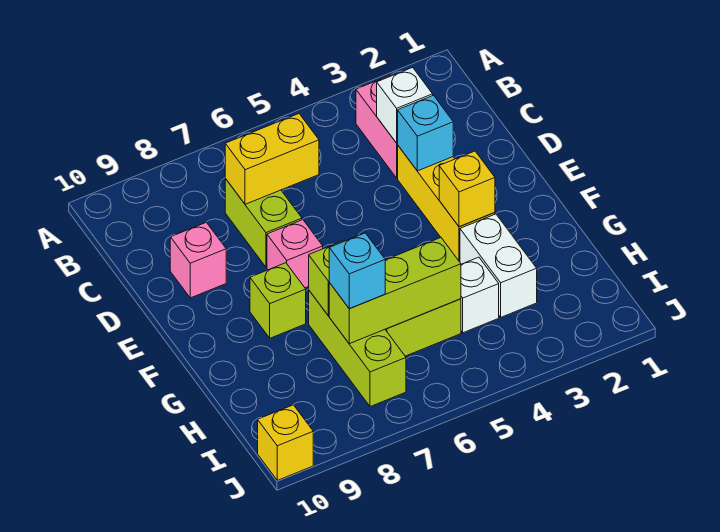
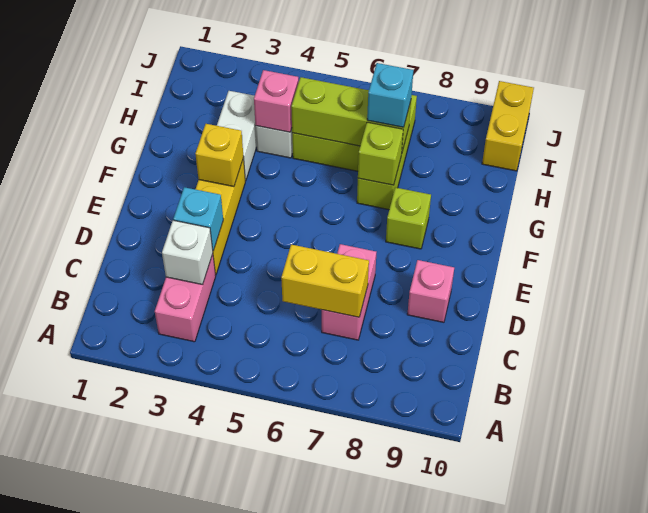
lime brick C7:D7 level 1 -> pink brick C7:D7 level 1
pink brick E7 level 1 -> pink brick H4 level 2
yellow brick J10 level 1 -> yellow brick I10:J10 level 1

